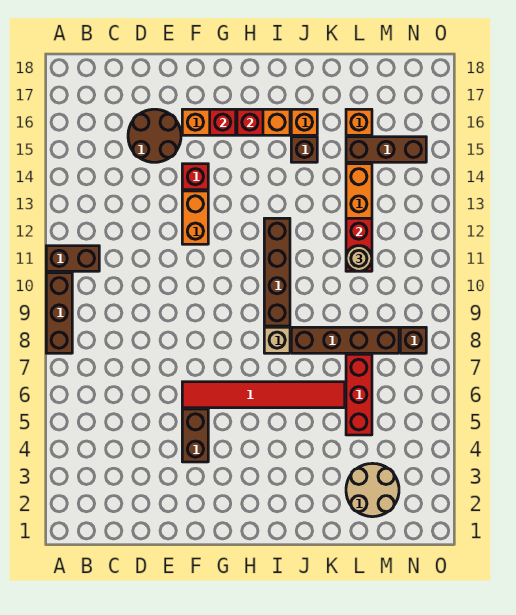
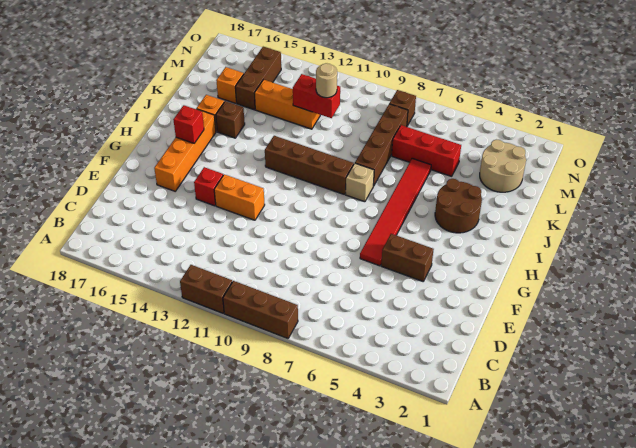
brown brick A11:B11 level 1 -> brown brick A11:A12 level 1
brown round brick D15:E16 level 1 -> brown round brick I3:J4 level 1
red brick G16 level 2 -> none

